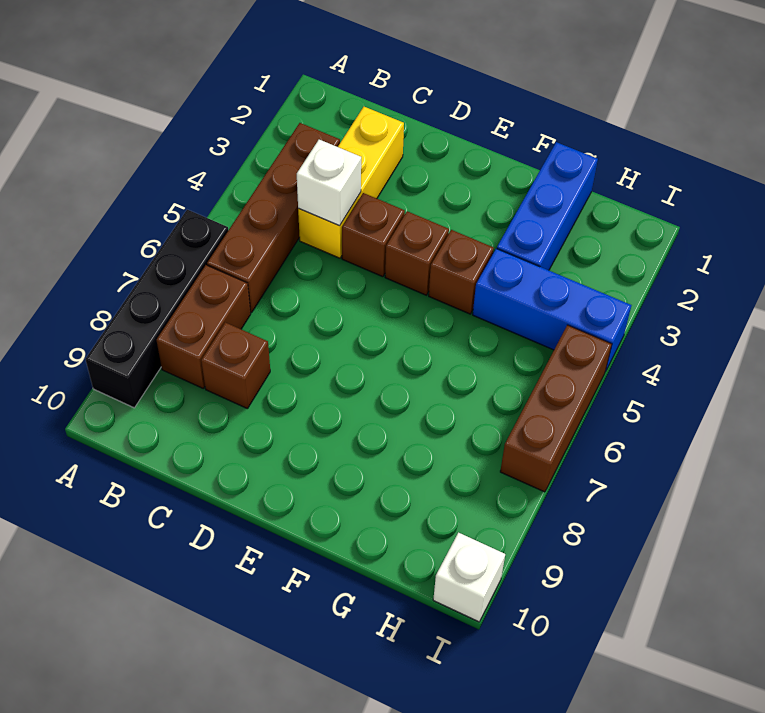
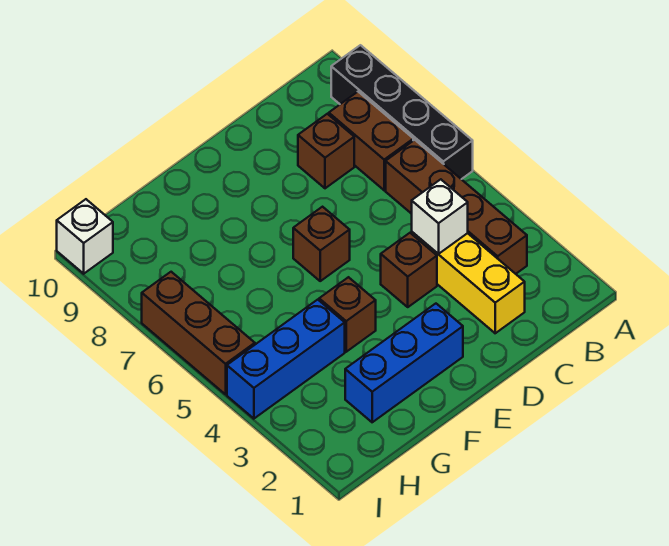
brown brick E4 level 1 -> brown brick E6 level 1
blue brick G1:G3 level 1 -> blue brick E2:G2 level 1

